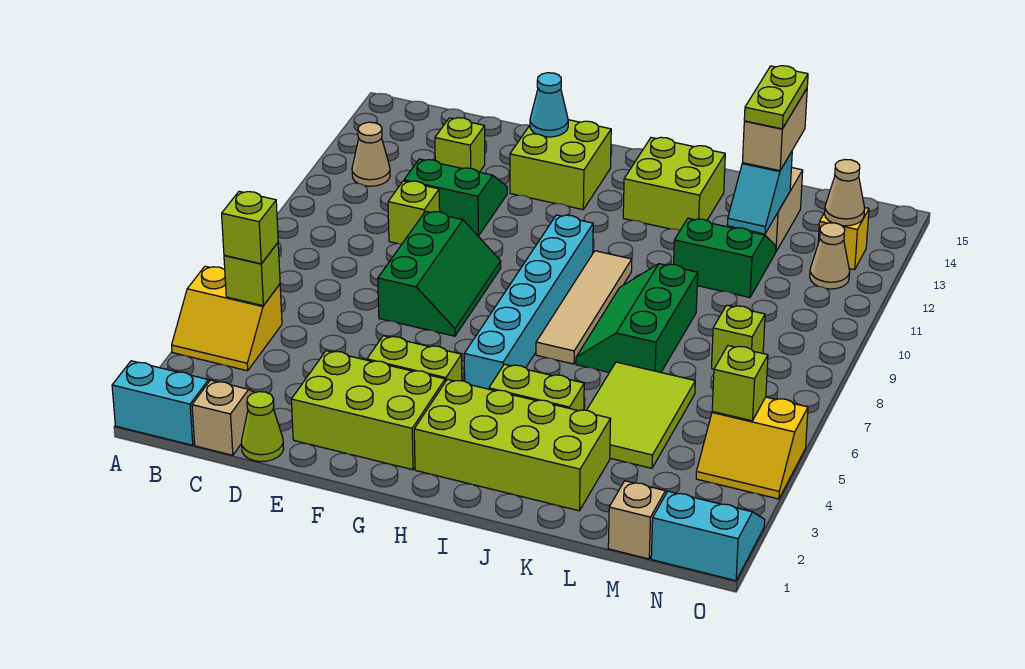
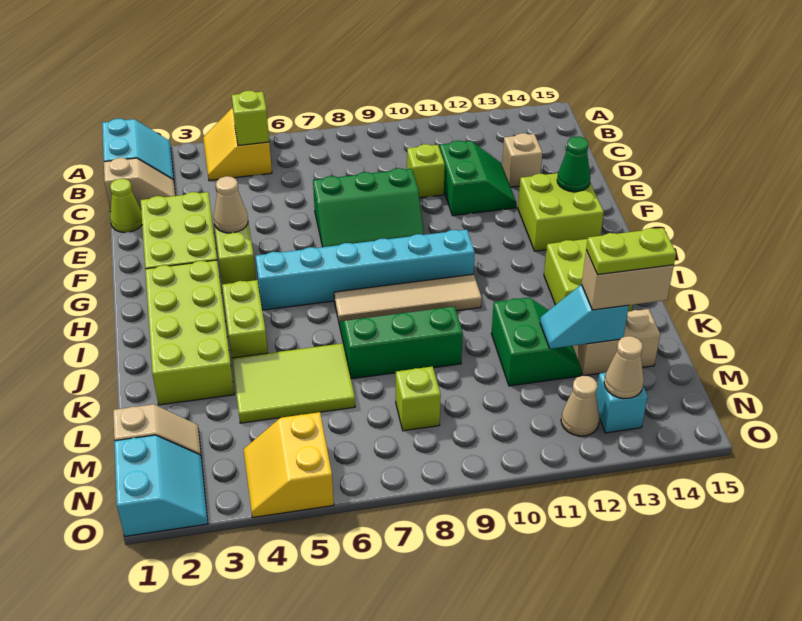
lime brick B5 level 3 -> none
tan cone B12 level 1 -> tan cone F4 level 2
lime brick D13 level 1 -> tan brick D13 level 1
cyan cone F14 level 2 -> green cone F14 level 2
lime brick N5 level 2 -> none
yellow brick N13 level 1 -> cyan brick N13 level 1

